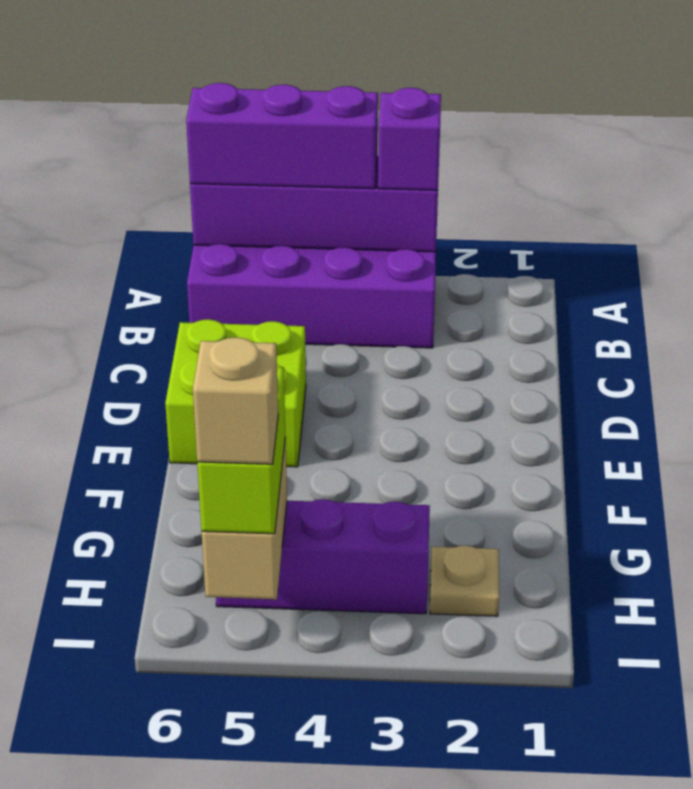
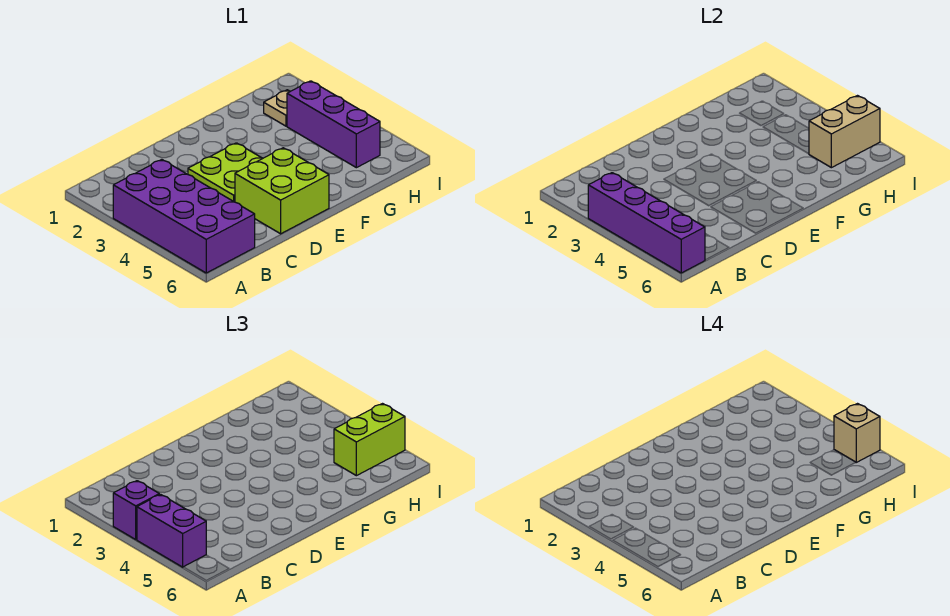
purple brick A4:A6 level 3 -> purple brick A4:A5 level 3
none -> lime plate D3:E4 level 1

